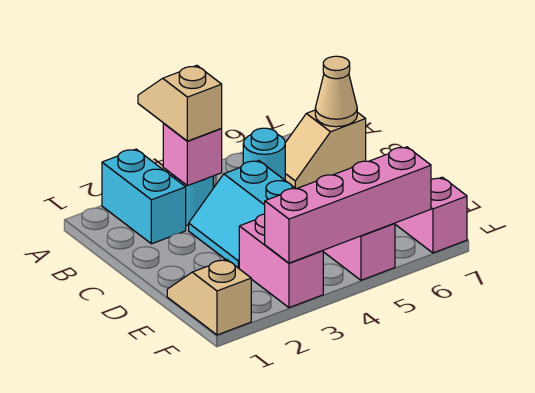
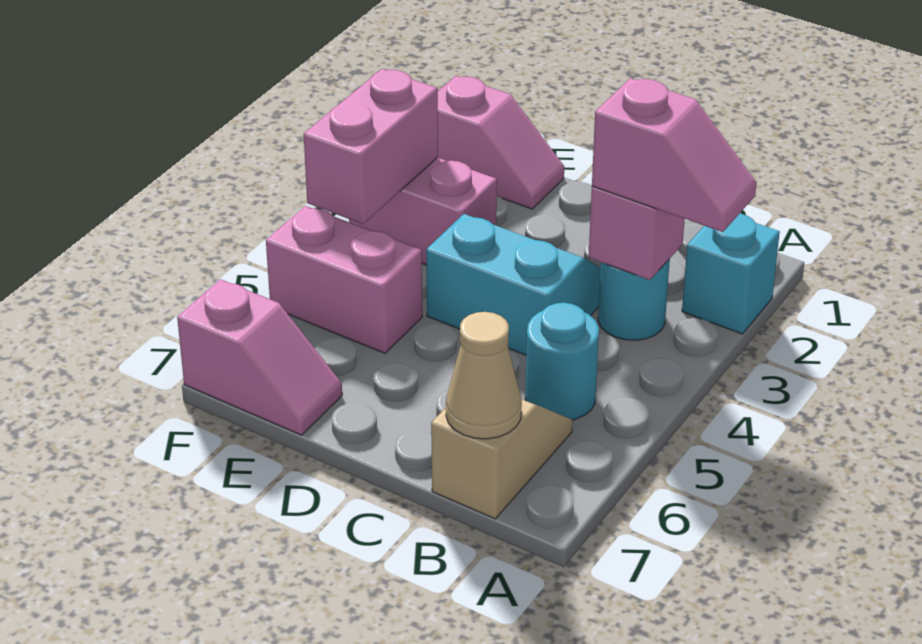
cyan brick A2:B2 level 1 -> cyan brick A2 level 1
tan slope A3:B3 level 3 top B -> pink slope A3:B3 level 3 top B
tan slope E1:F1 level 1 top F -> pink slope E1:F1 level 1 top F
pink brick F3:F6 level 2 -> pink brick F3:F4 level 2

